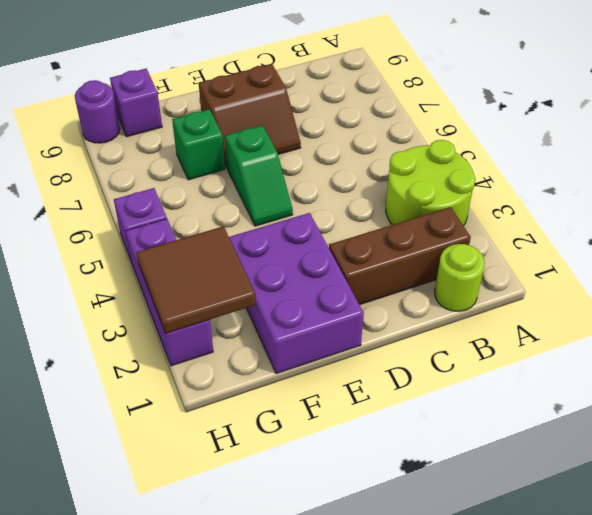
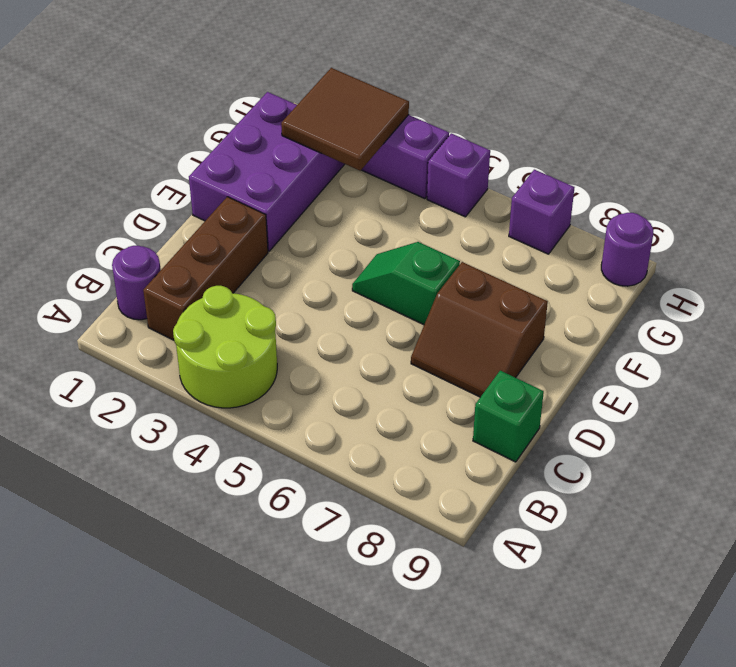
lime round brick B1 level 1 -> purple round brick B1 level 1
brown slope D7:E8 level 1 top 8 -> brown slope D7:E8 level 1 top E
purple brick E1:F3 level 1 -> purple brick E1:G2 level 1
green brick F7 level 1 -> green brick C9 level 1
purple brick G9 level 1 -> purple brick H7 level 1

